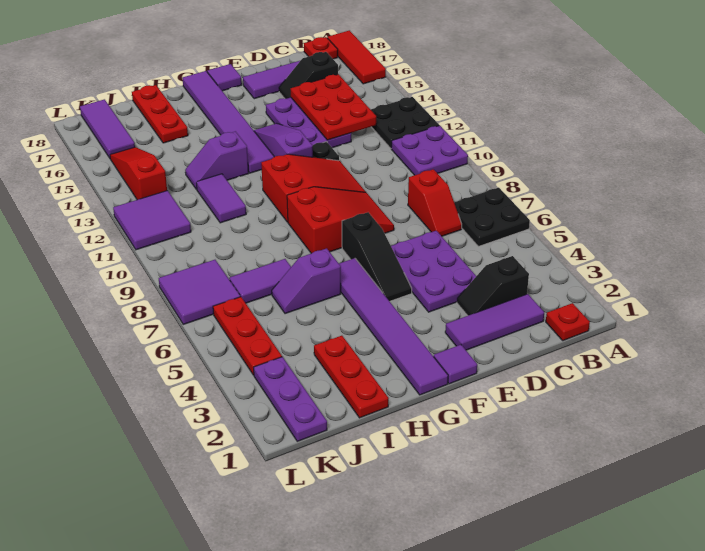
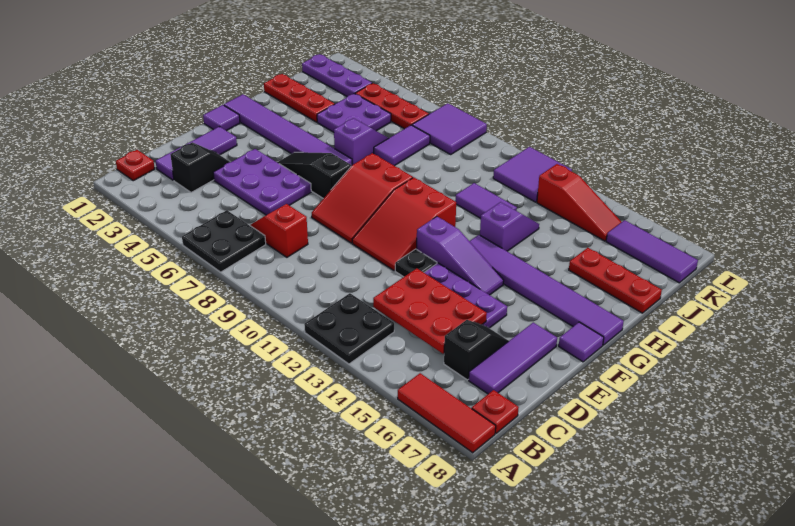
purple plate A10:B11 level 1 -> purple plate I4:J5 level 1

